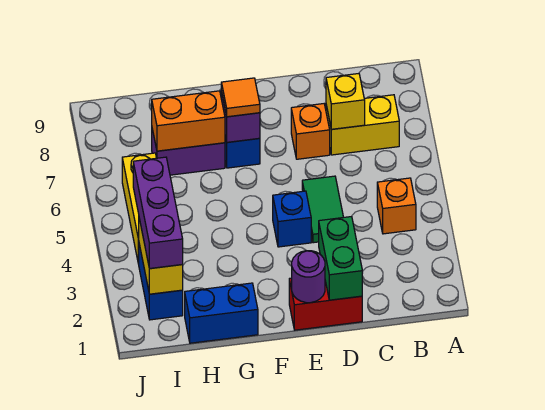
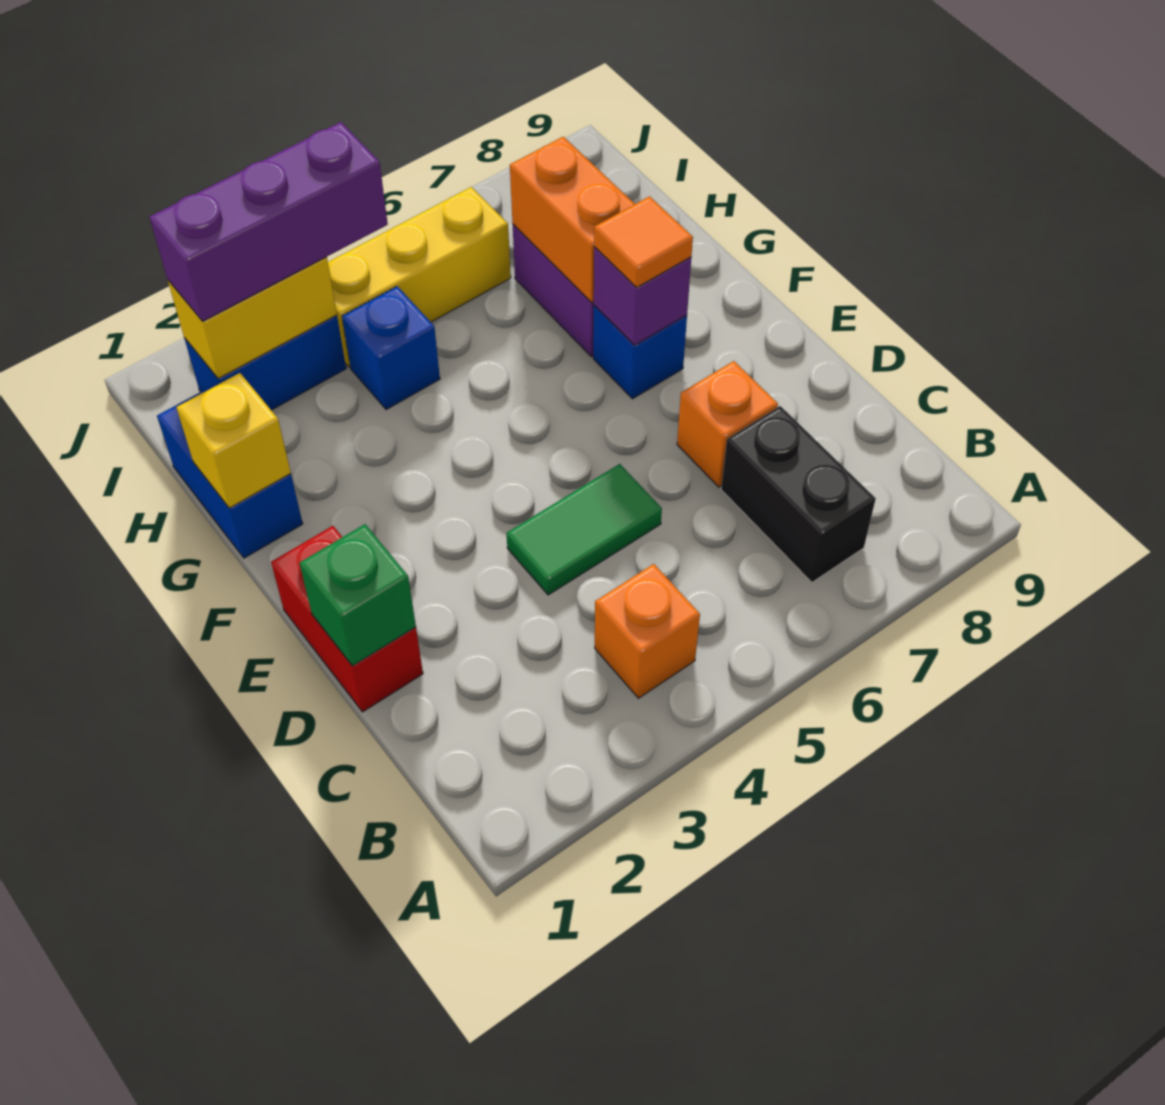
yellow brick B7:C7 level 1 -> black brick B7:C7 level 1
yellow brick C7 level 2 -> yellow brick G1 level 2
green brick D1:D2 level 2 -> green brick D1 level 2
purple round brick E1 level 2 -> none
blue brick E4 level 1 -> blue brick H4 level 1

